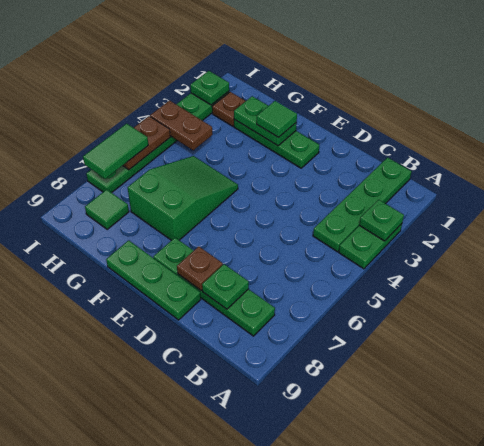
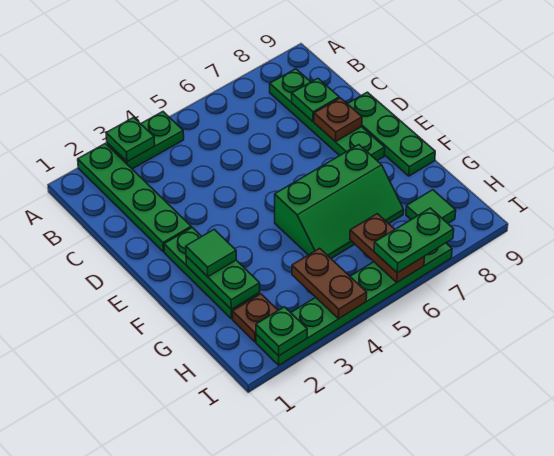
green plate B1:B4 level 1 -> green plate A2:D2 level 1
green slope F5:G7 level 1 top 7 -> green slope F5:G7 level 1 top F
brown plate I5:I6 level 2 -> brown plate H6:I6 level 2
green tile I6:I7 level 3 -> green plate I6:I7 level 3

